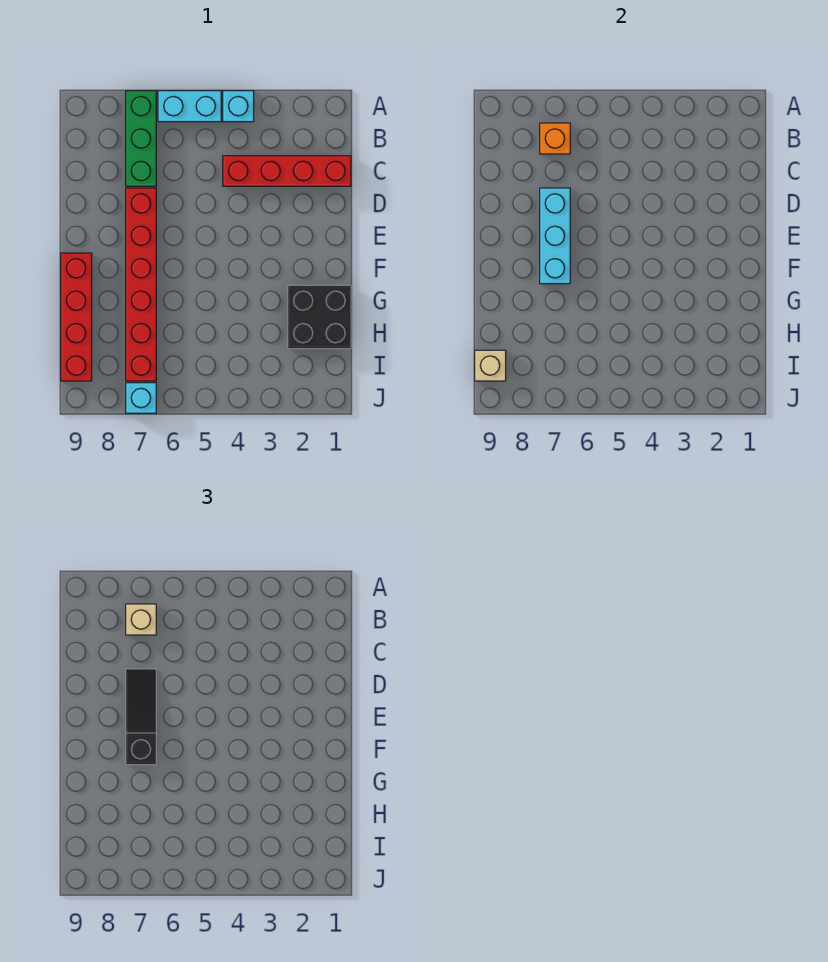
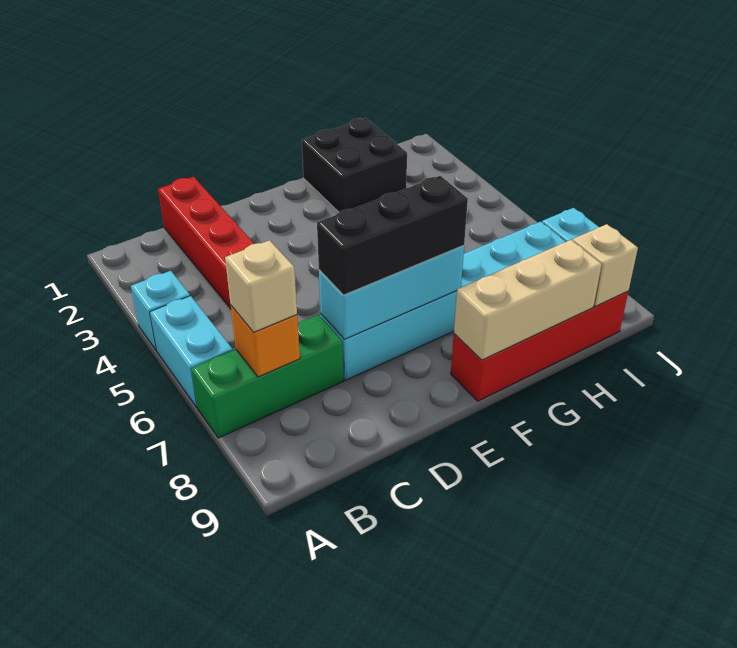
red brick D7:I7 level 1 -> cyan brick D7:I7 level 1
black slope D7:F7 level 3 top F -> black brick D7:F7 level 3
none -> tan brick F9:H9 level 2

